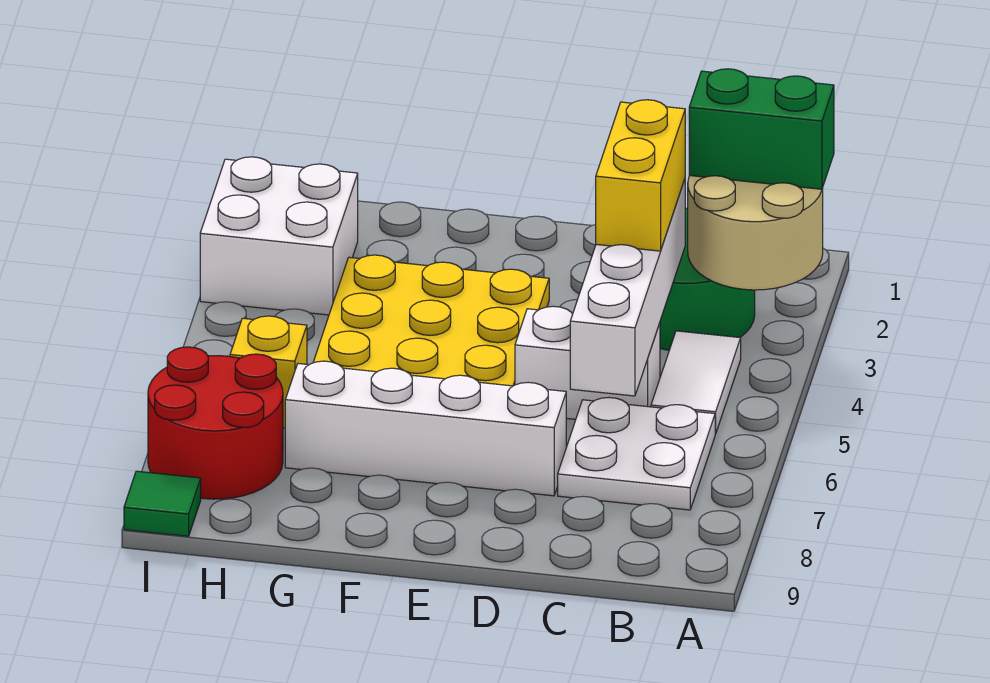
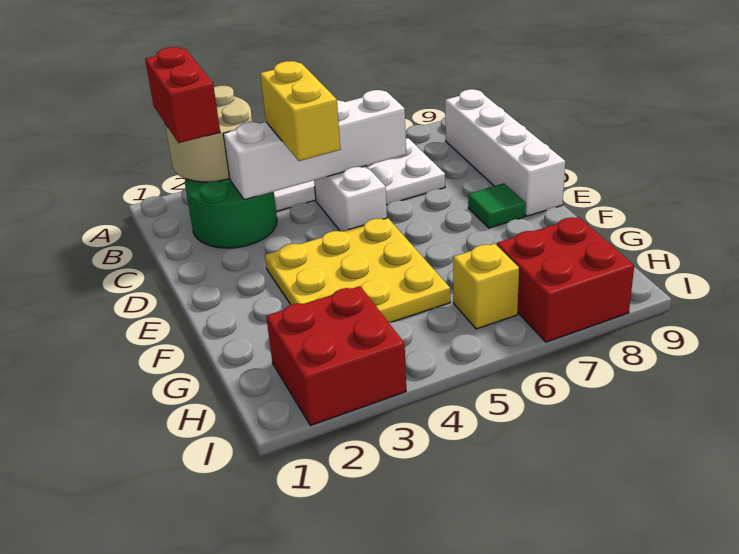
green brick A2:B2 level 3 -> red brick A2:B2 level 3
yellow brick C3:C4 level 3 -> yellow brick C4:D4 level 3
white brick D7:G7 level 1 -> white brick B9:E9 level 1
white brick H2:I3 level 1 -> red brick H2:I3 level 1
red round brick H7:I8 level 1 -> red brick H7:I8 level 1
green tile I9 level 1 -> green tile E8 level 1

